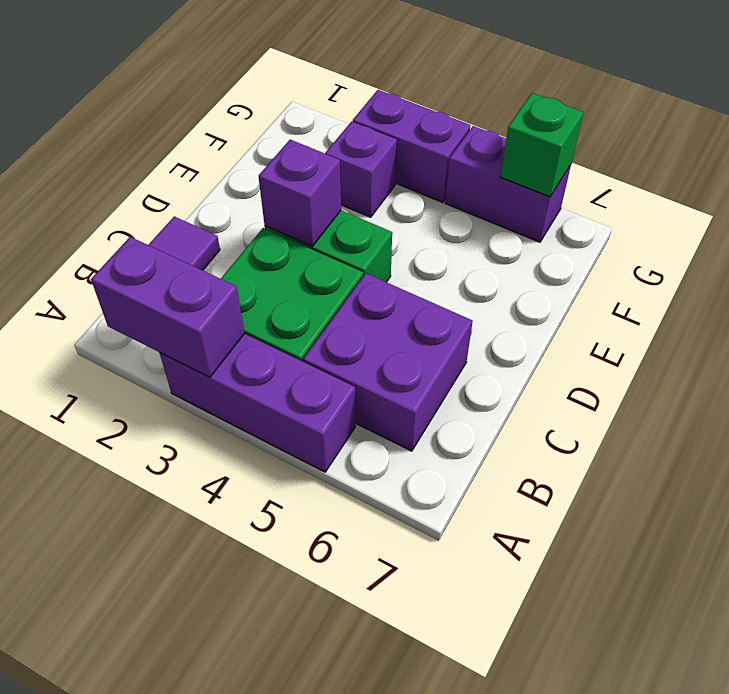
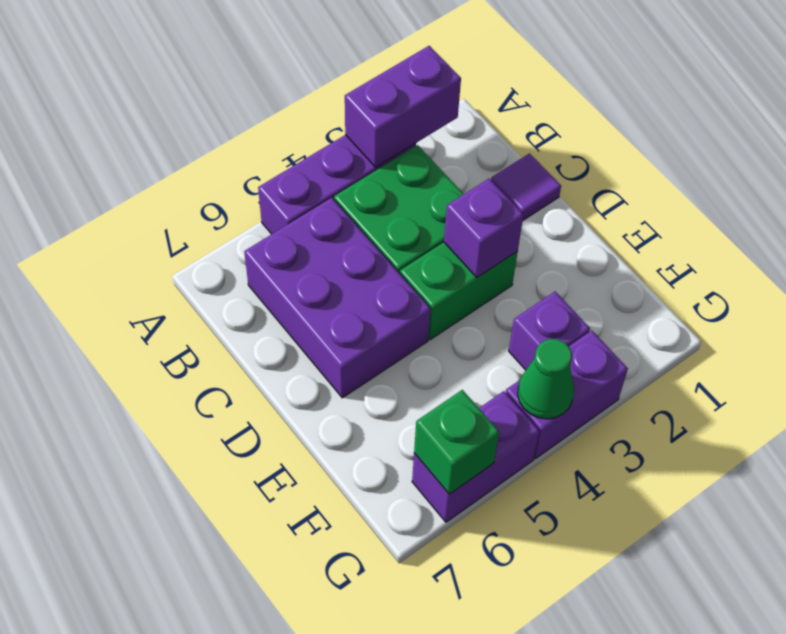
purple brick B5:C6 level 1 -> purple brick B5:D6 level 1
none -> green cone G4 level 2

